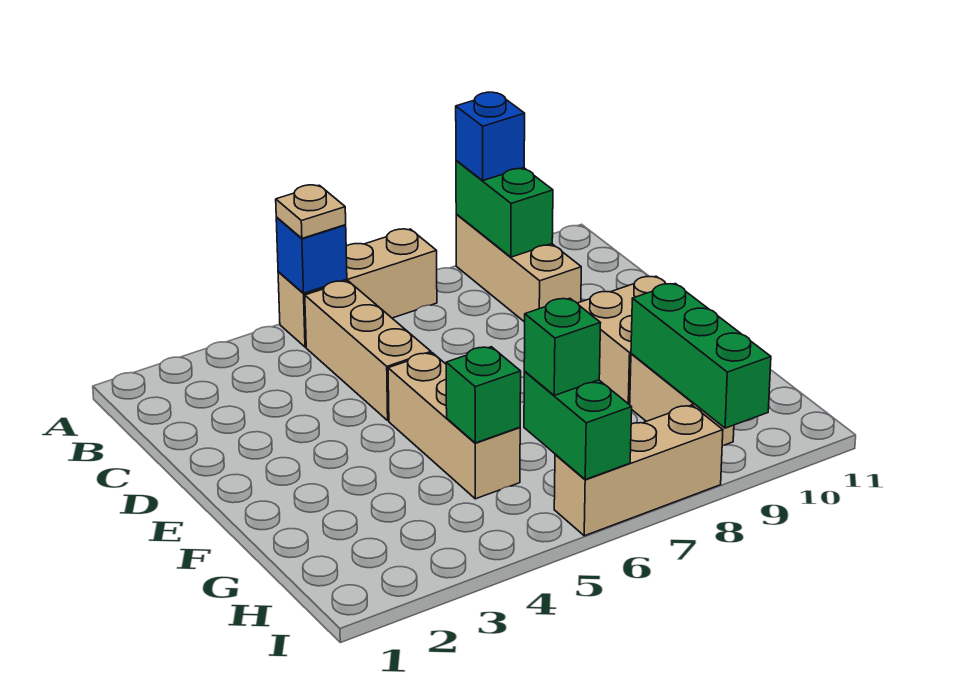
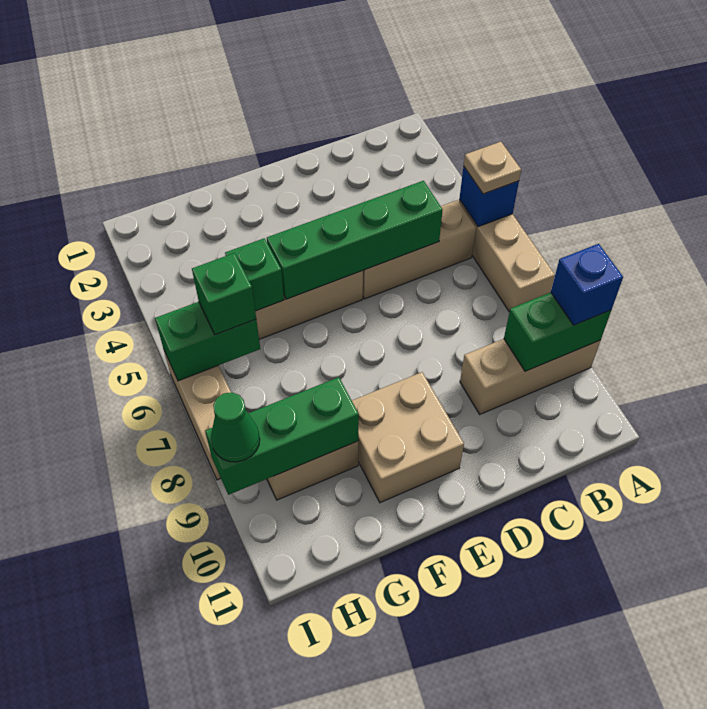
none -> green brick C5:F5 level 2
none -> green cone I9 level 3

